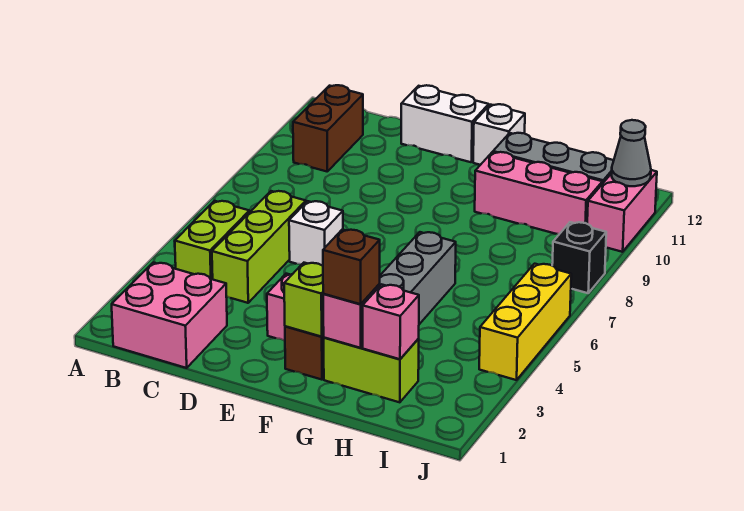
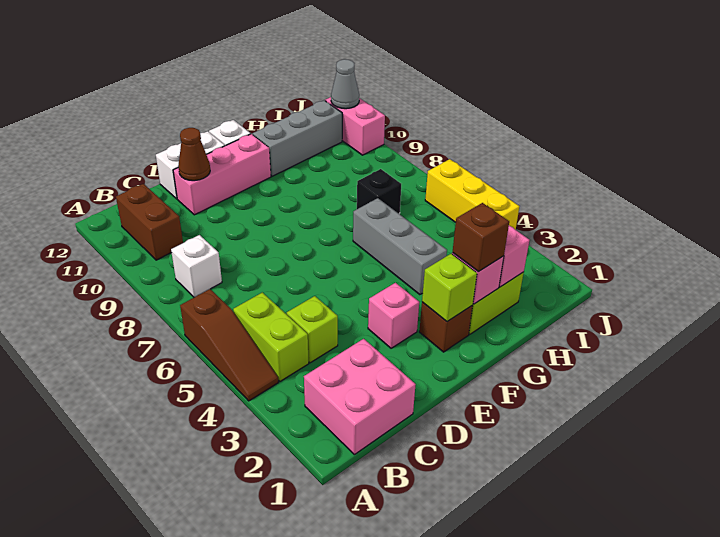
none -> brown slope A4:A6 level 1 top 6
lime brick C4:C6 level 1 -> lime brick C4 level 1
white brick D6 level 1 -> white brick B8 level 1
none -> brown cone D11 level 2
pink brick G10:I10 level 1 -> pink brick D11:F11 level 1
black brick J8 level 1 -> black brick H7 level 1

